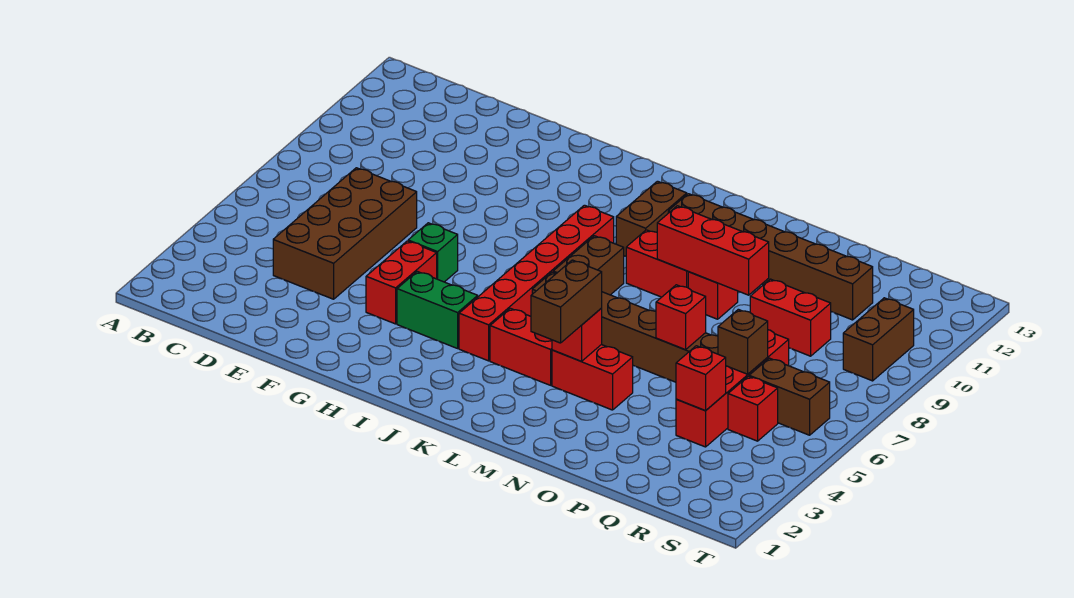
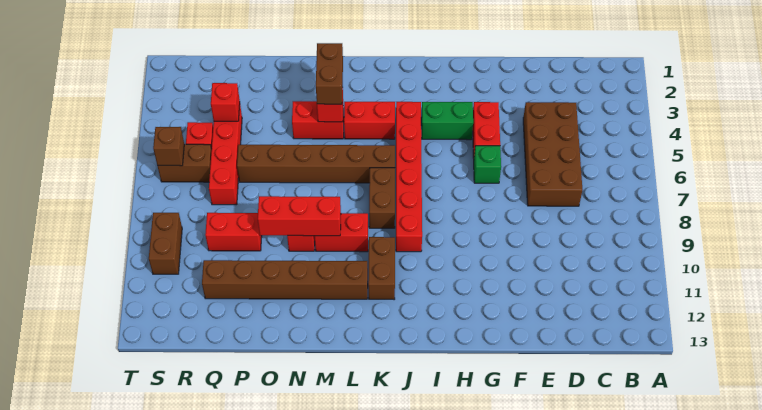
red brick O6 level 2 -> none
brown brick Q6 level 2 -> brown brick S6 level 2

